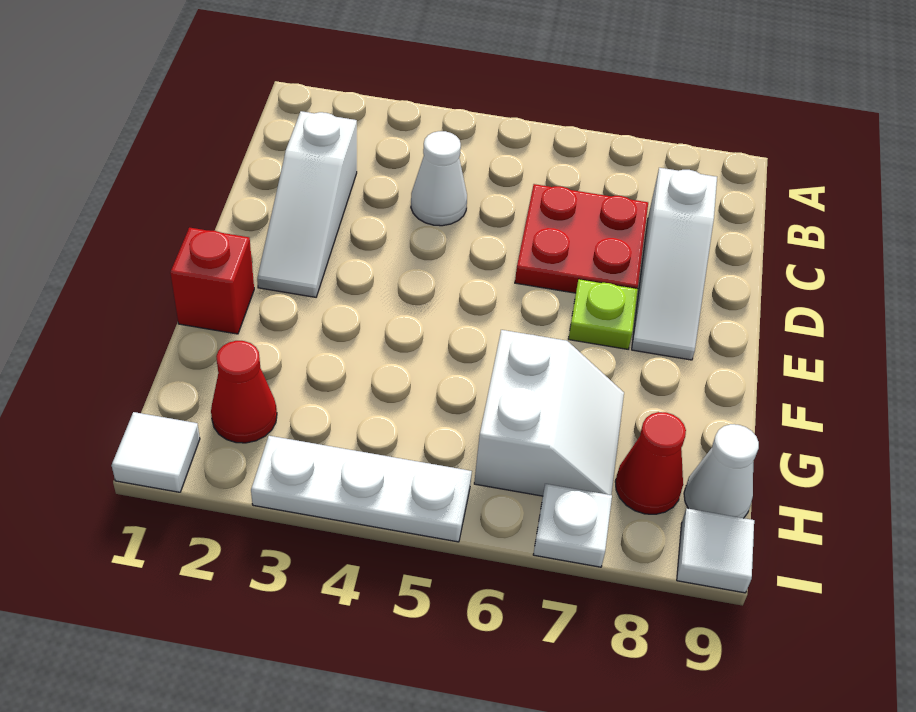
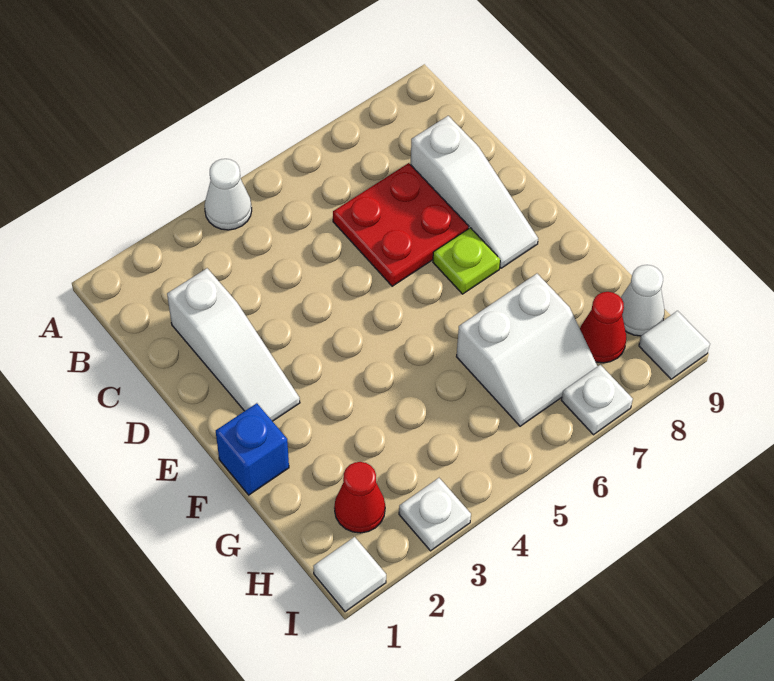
white cone C4 level 1 -> white cone A4 level 1
red brick F1 level 1 -> blue brick F1 level 1
white slope G6:H7 level 1 top 6 -> white slope G6:H7 level 1 top G
white plate I3:I5 level 1 -> white plate I3 level 1

